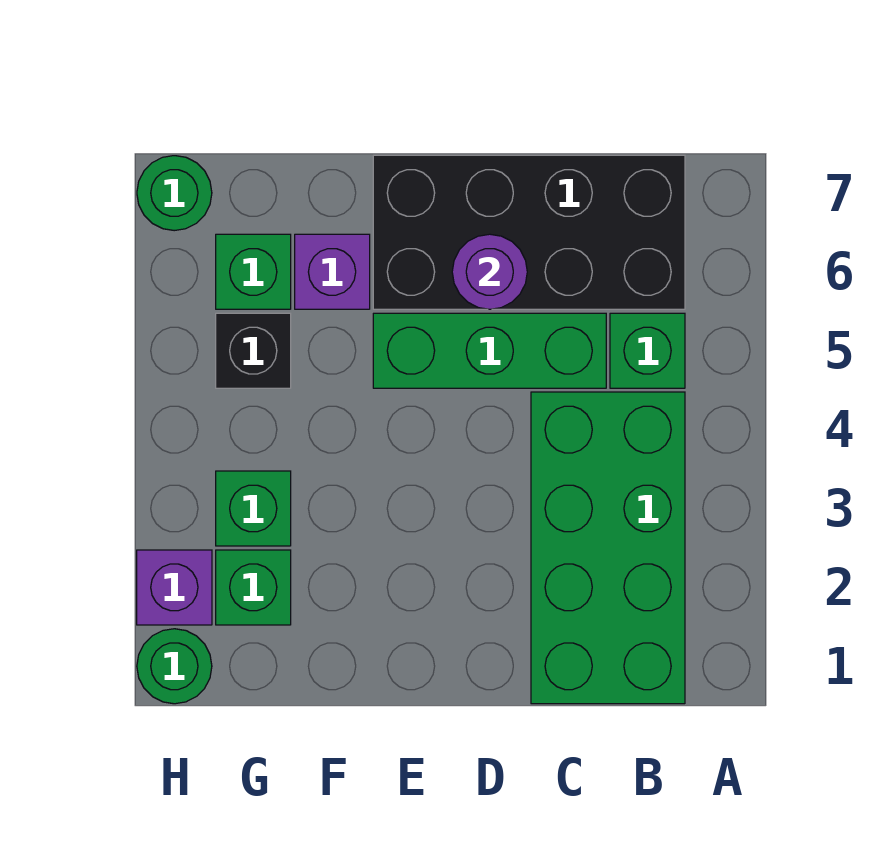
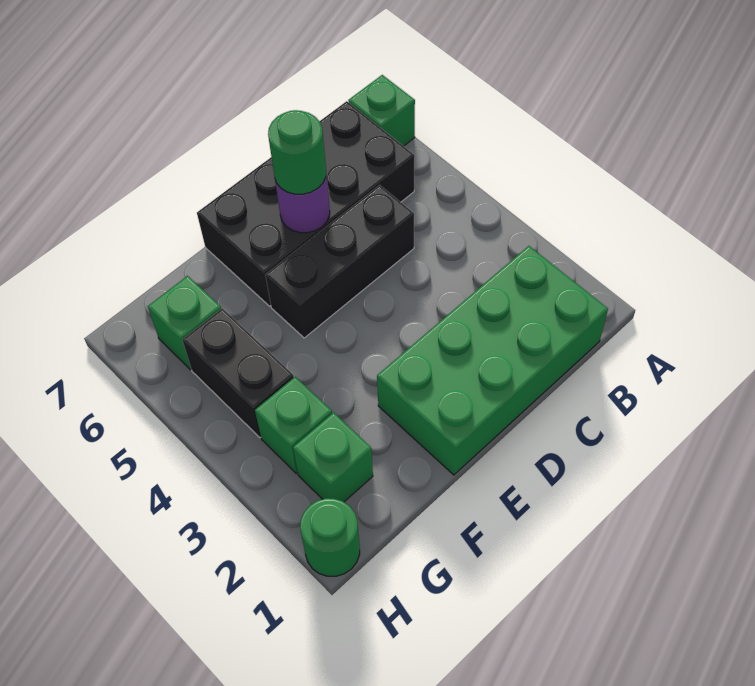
green brick B1:C4 level 1 -> green brick B1:E2 level 1
green brick B5 level 1 -> green brick A7 level 1
green brick C5:E5 level 1 -> black brick C5:E5 level 1
purple brick F6 level 1 -> none
black brick G5 level 1 -> black brick G4:G5 level 1
purple brick H2 level 1 -> none
green round brick H7 level 1 -> green round brick D6 level 3

